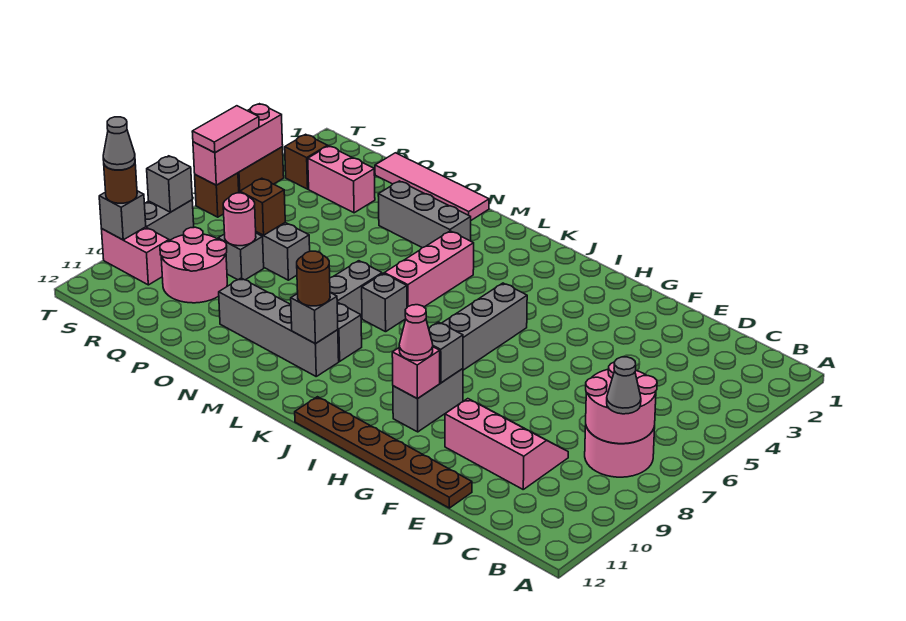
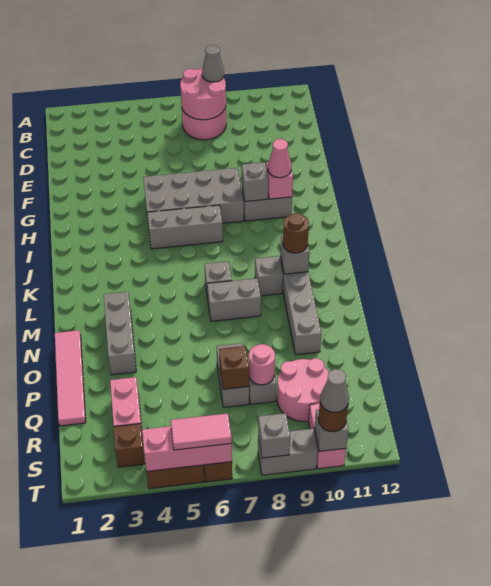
pink slope D9:F10 level 1 top 10 -> none
brown plate E12:J12 level 1 -> none
none -> grey brick G5:H8 level 1
pink brick L4:L6 level 1 -> none

